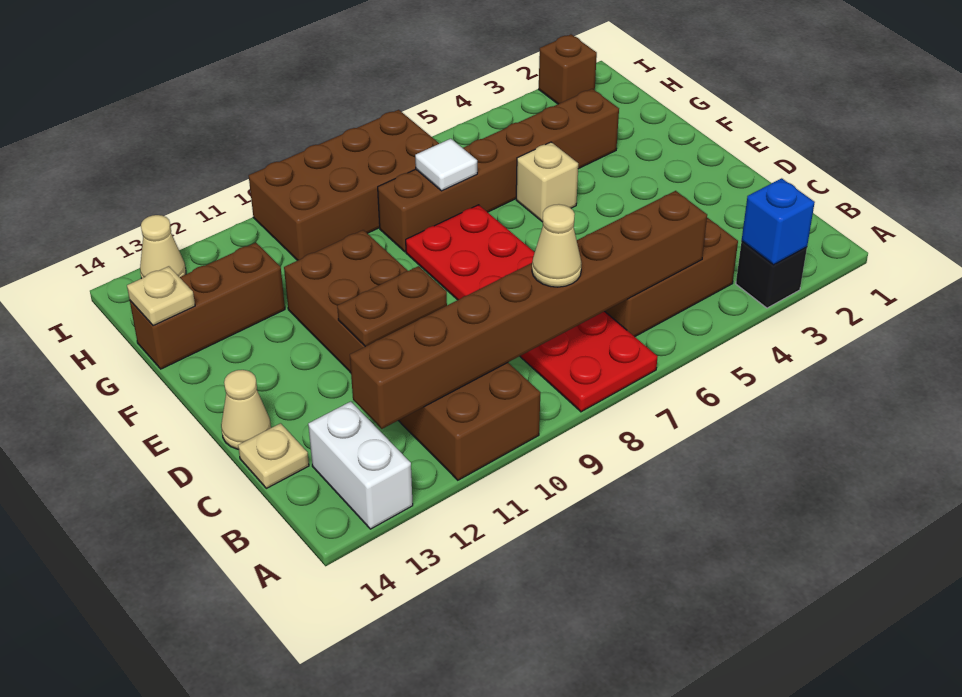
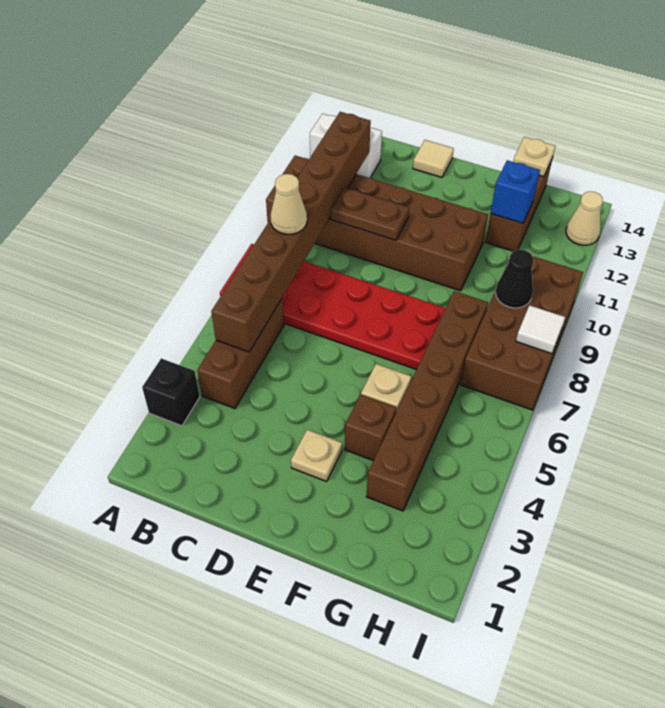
blue brick A3 level 2 -> blue brick G12 level 2
tan plate C14 level 1 -> tan plate E3 level 1
brown plate D10:D11 level 2 -> brown plate C10:D10 level 2
tan cone D14 level 1 -> tan tile D14 level 1
white tile G7 level 2 -> white tile I8 level 2
none -> black cone H9 level 2
brown brick I2 level 1 -> brown brick F4 level 1

